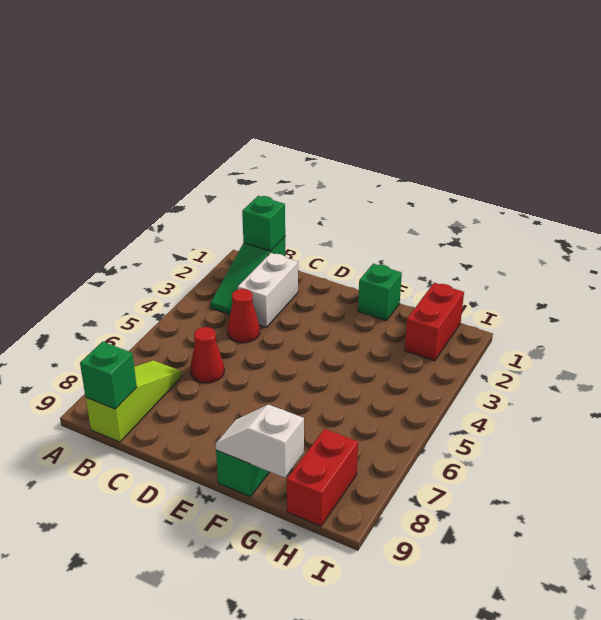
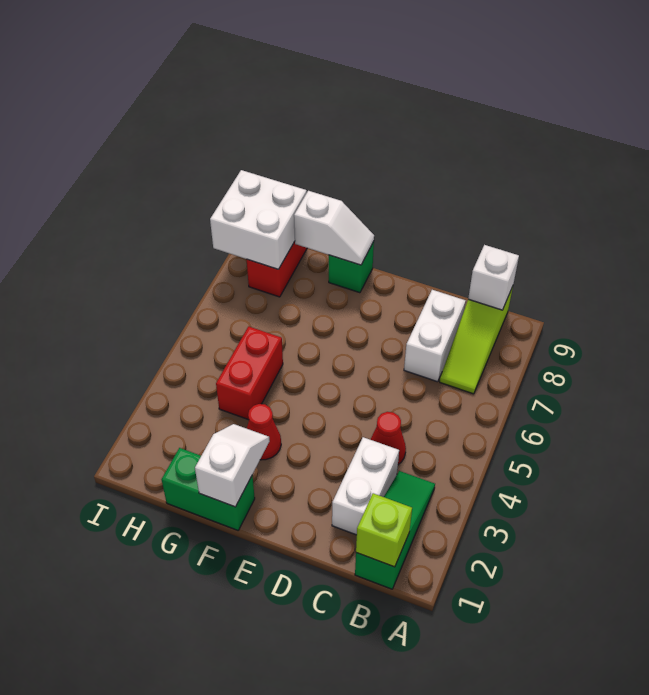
green brick B1 level 2 -> lime brick B1 level 2
green brick B9 level 2 -> white brick B9 level 2
red cone C6 level 1 -> red cone F3 level 1
none -> white brick C7:C8 level 1
green brick F1 level 1 -> green brick F1:G1 level 1
none -> white slope F1:F2 level 2 top 1
red brick H1:H2 level 1 -> red brick G4:G5 level 1
none -> white brick H8:I9 level 2

